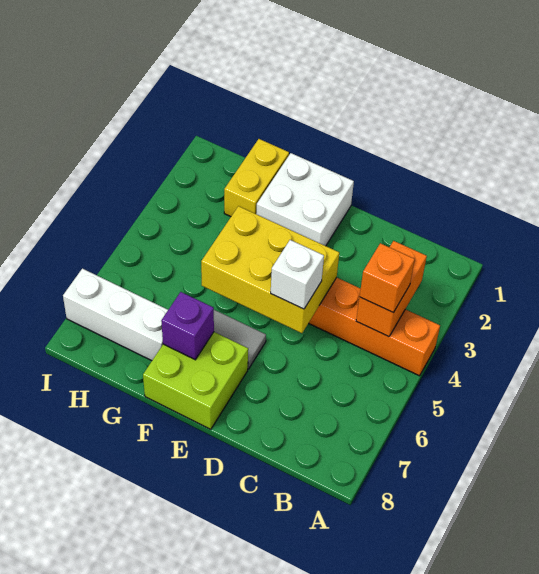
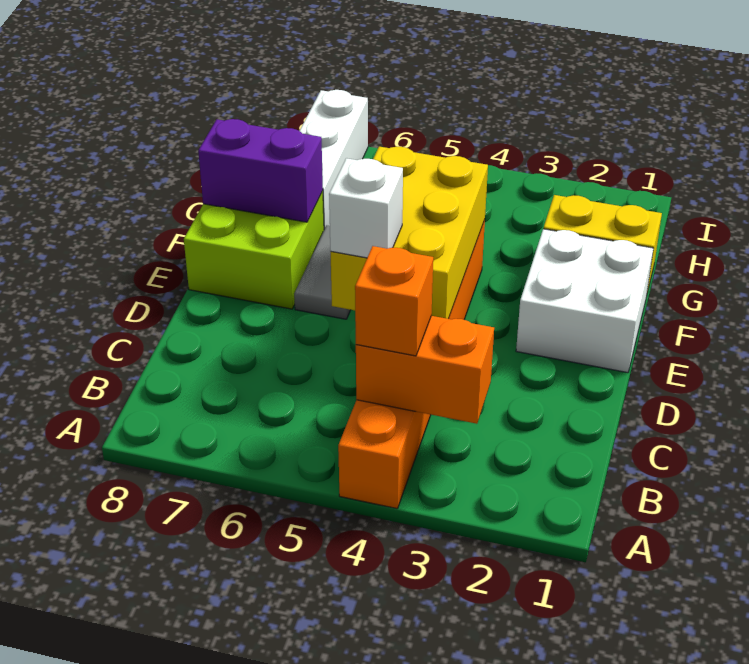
purple brick F7 level 2 -> purple brick F7:F8 level 2

